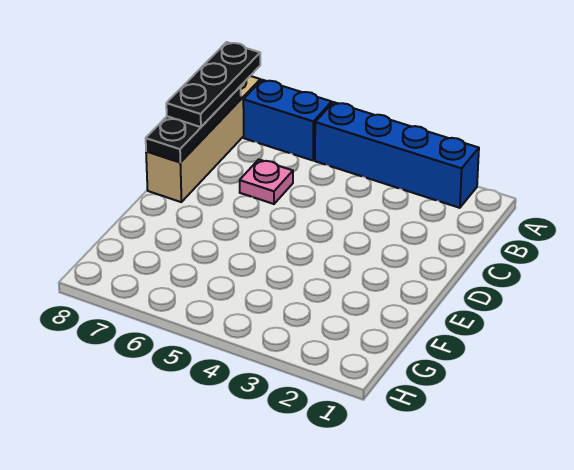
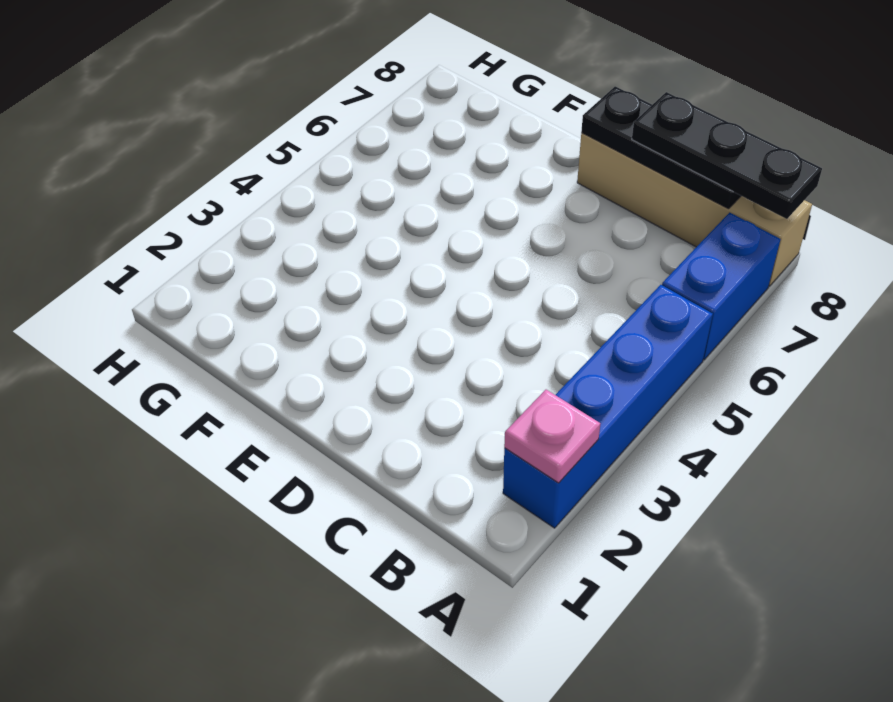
pink plate C6 level 1 -> pink plate A2 level 2

